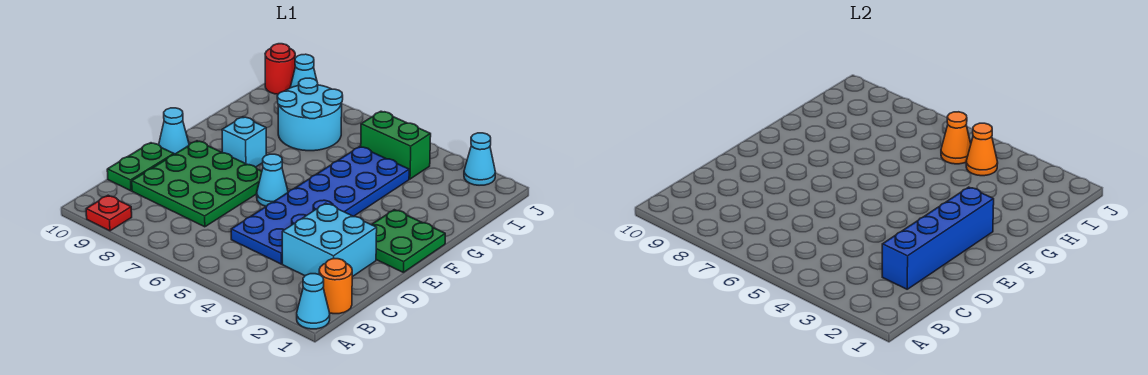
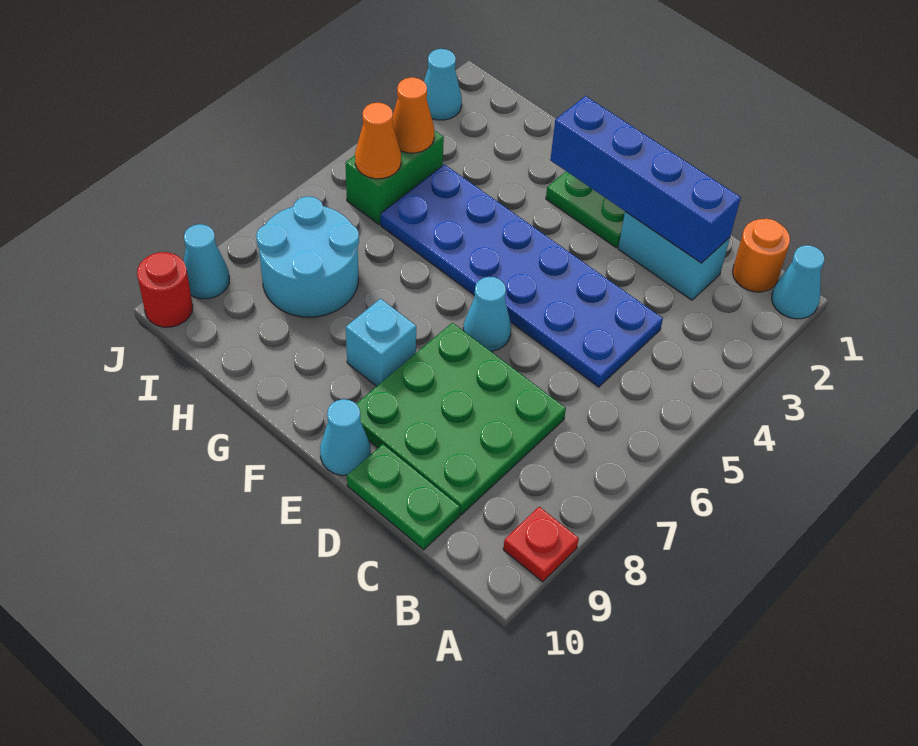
cyan brick C2:D3 level 1 -> cyan brick C2:D2 level 1

